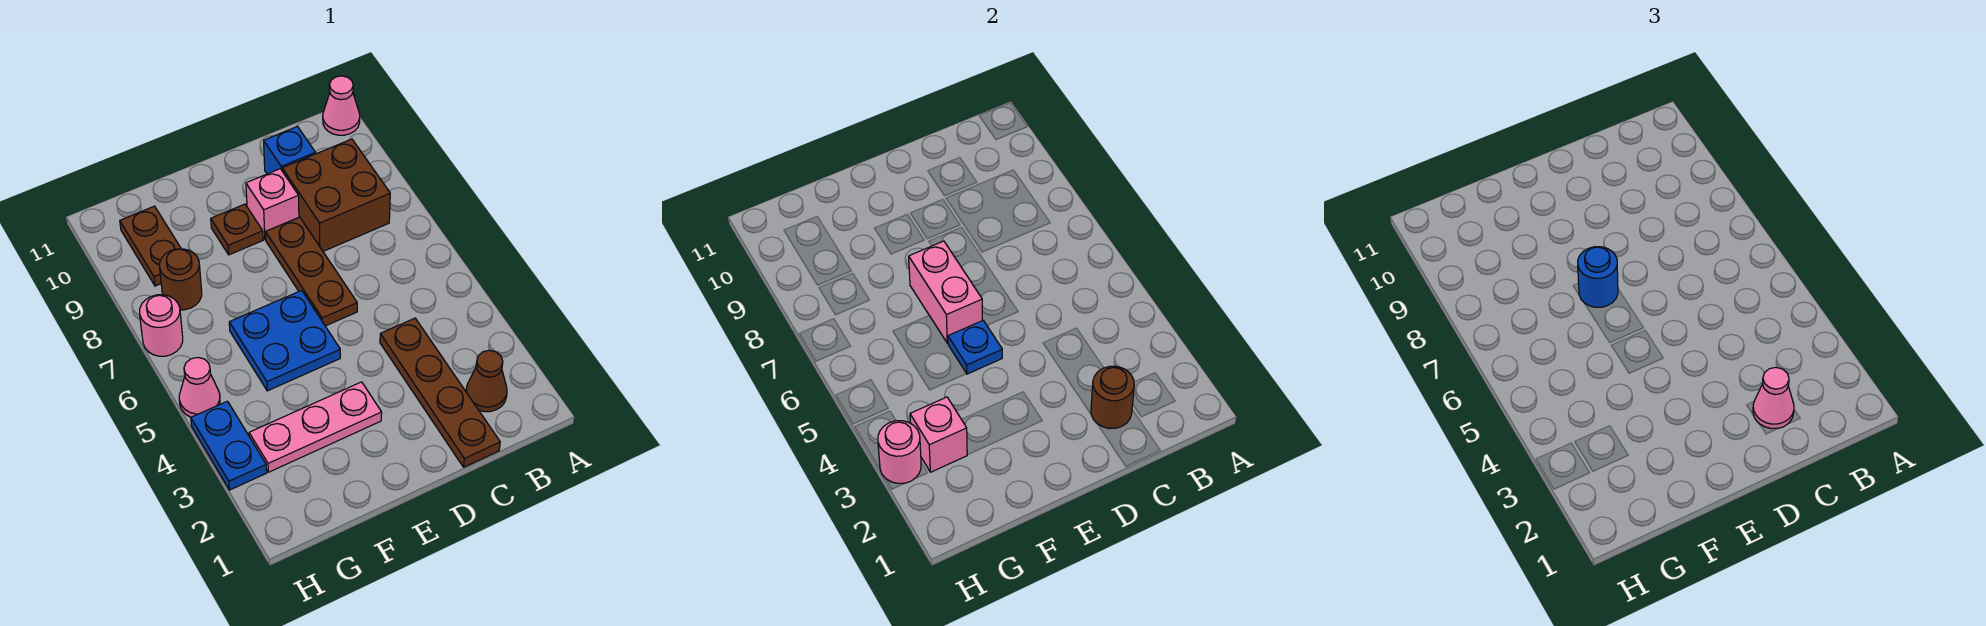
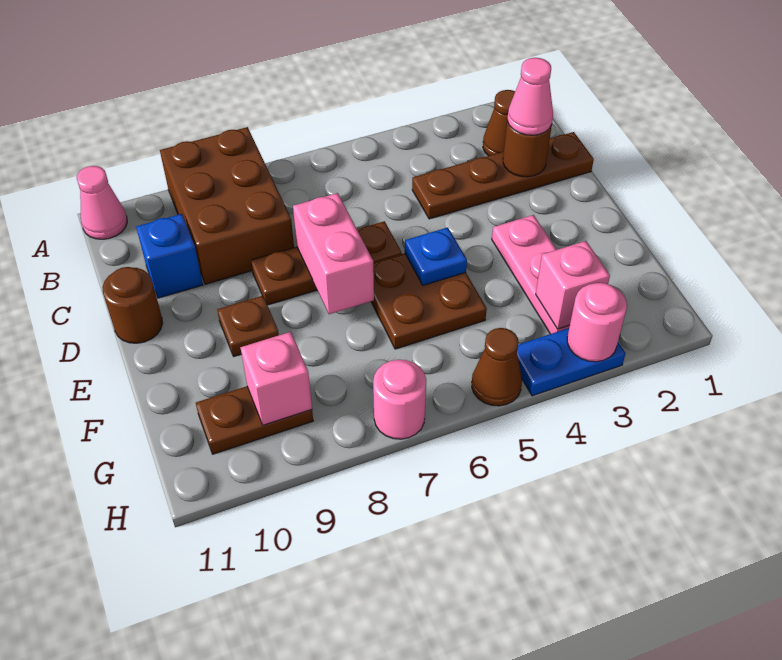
brown brick B8:C9 level 1 -> brown brick A8:C9 level 1
pink brick D9 level 1 -> pink brick G9 level 2
blue plate E5:F6 level 1 -> brown plate E5:F6 level 1
pink brick E6:E7 level 2 -> pink brick D7:E7 level 2
blue round brick E7 level 3 -> none
brown round brick G8 level 1 -> brown round brick D11 level 1
pink cone H5 level 1 -> brown cone H5 level 1

